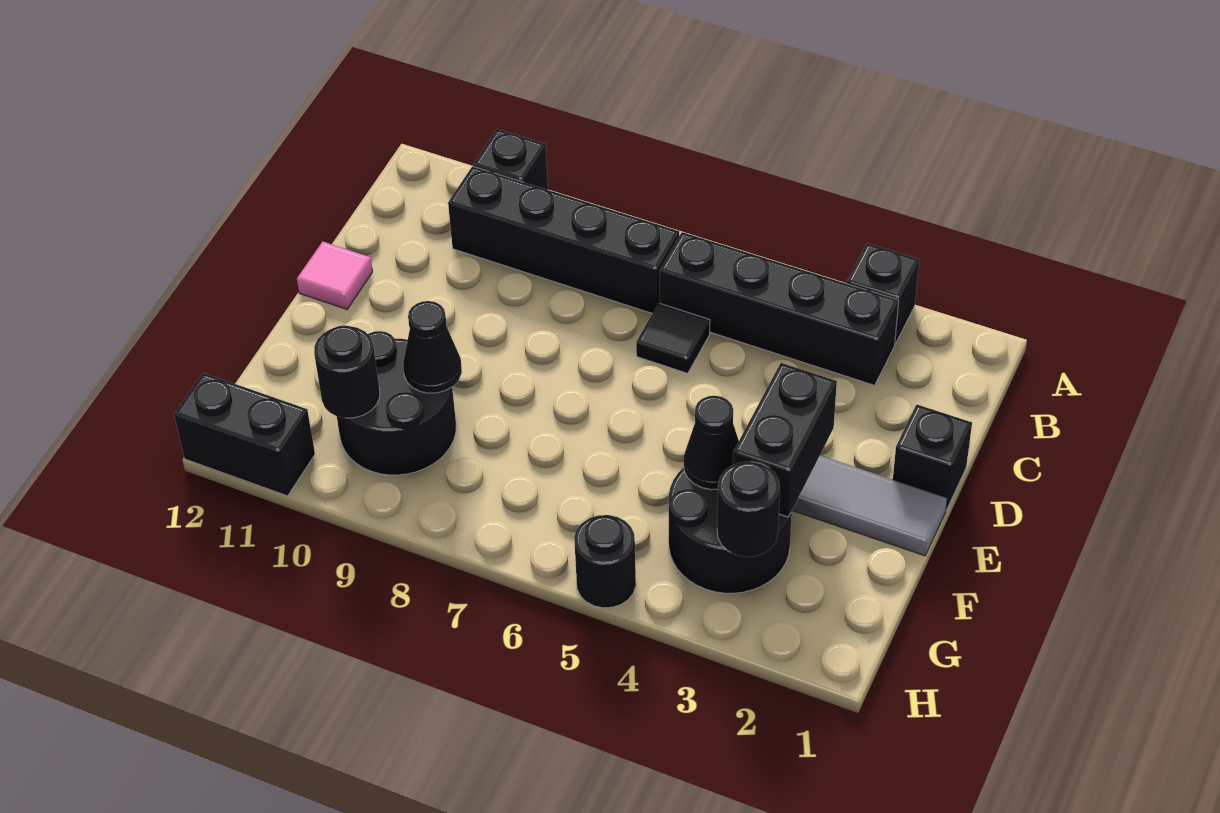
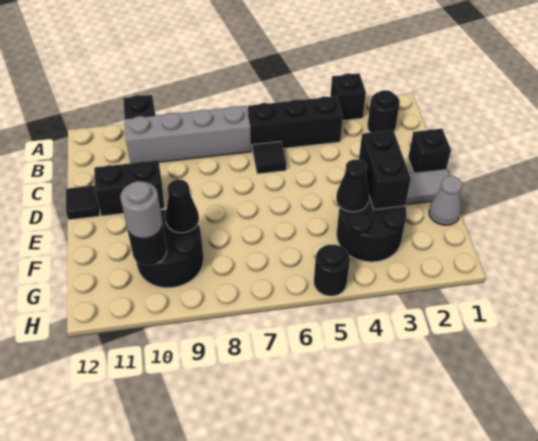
black brick B3:B6 level 1 -> black brick B4:B6 level 1
black brick B7:B10 level 1 -> grey brick B7:B10 level 1
pink tile D12 level 1 -> black tile D12 level 1
none -> grey cone F1 level 1
black round brick G3 level 2 -> black round brick B2 level 1
none -> grey round brick G10 level 3
black brick H11:H12 level 1 -> black brick D10:D11 level 1

